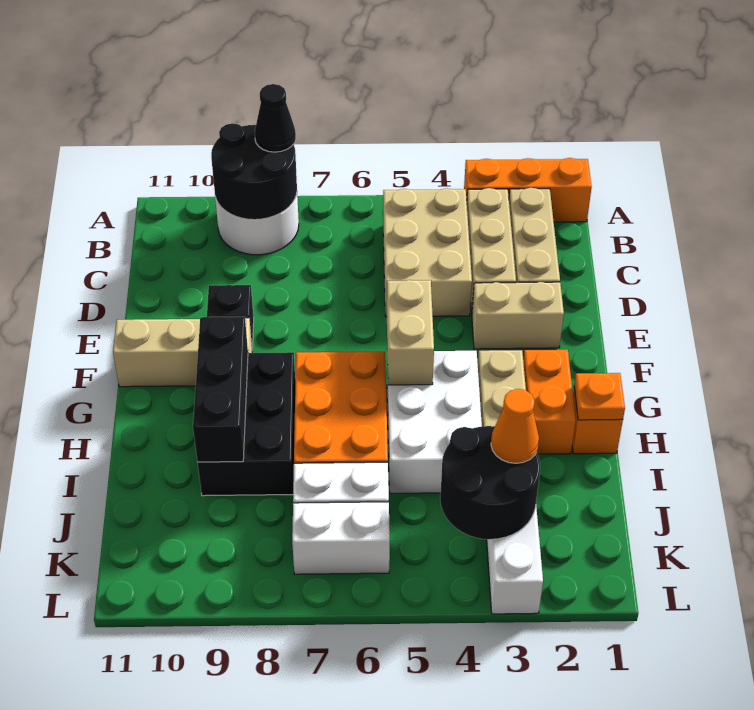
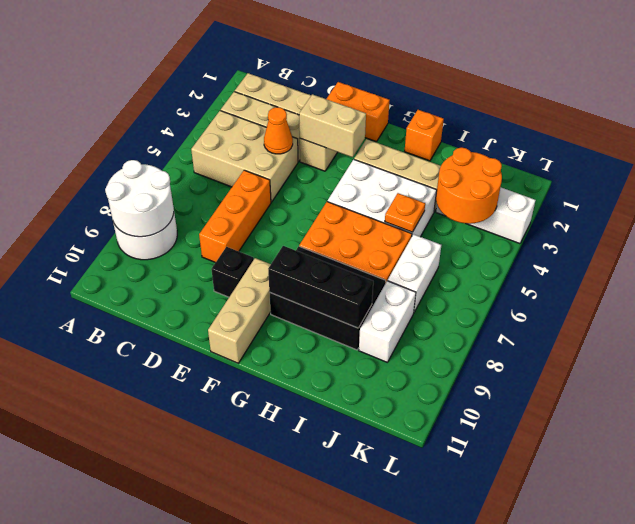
orange brick A1:A3 level 1 -> orange brick D6:D8 level 1
black round brick A8:B9 level 2 -> white round brick A8:B9 level 2
black cone A8 level 3 -> none
tan brick F5:G5 level 2 -> tan brick E3:F3 level 2
orange brick G2:H2 level 1 -> orange brick E1:F1 level 1
orange plate H1 level 2 -> orange plate I5 level 2
black round brick J3:K4 level 2 -> orange round brick J3:K4 level 2
orange cone J3 level 3 -> orange cone D4 level 2
white brick K6:K7 level 1 -> white brick J8:J9 level 1

